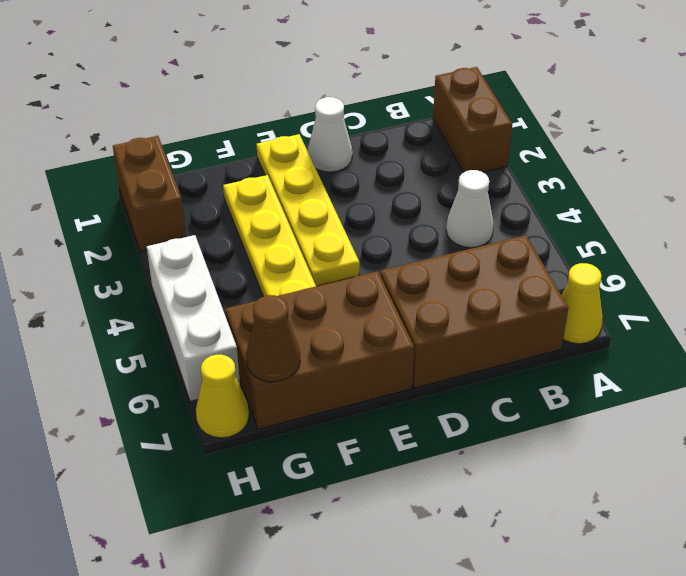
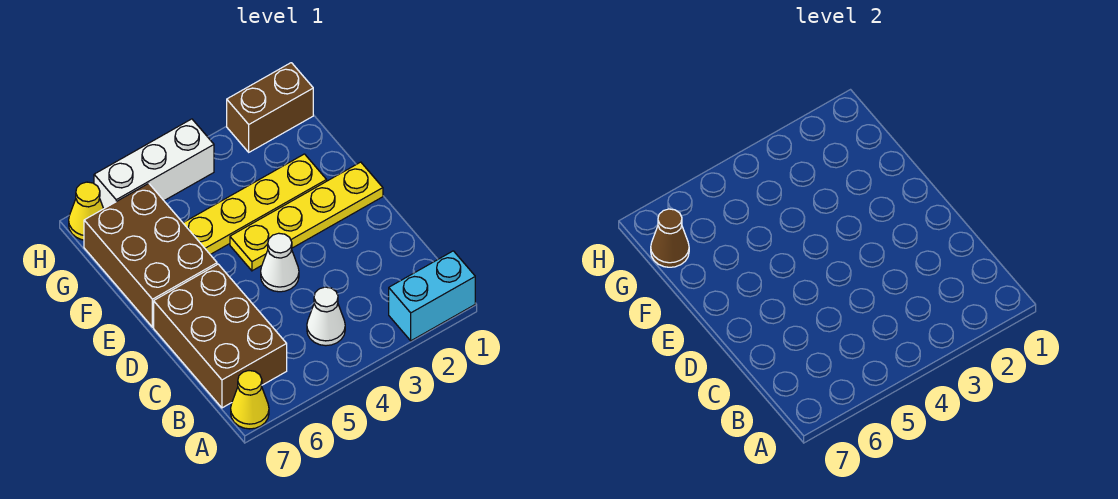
brown brick A1:A2 level 1 -> cyan brick A1:A2 level 1
white cone D1 level 1 -> white cone D4 level 1

